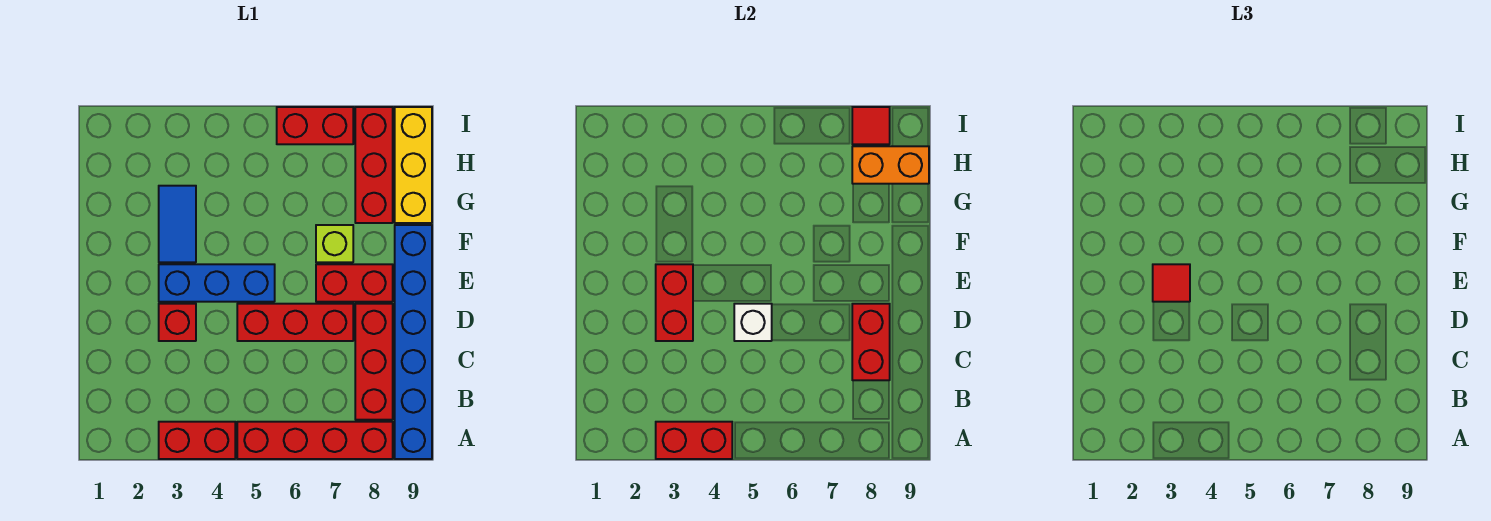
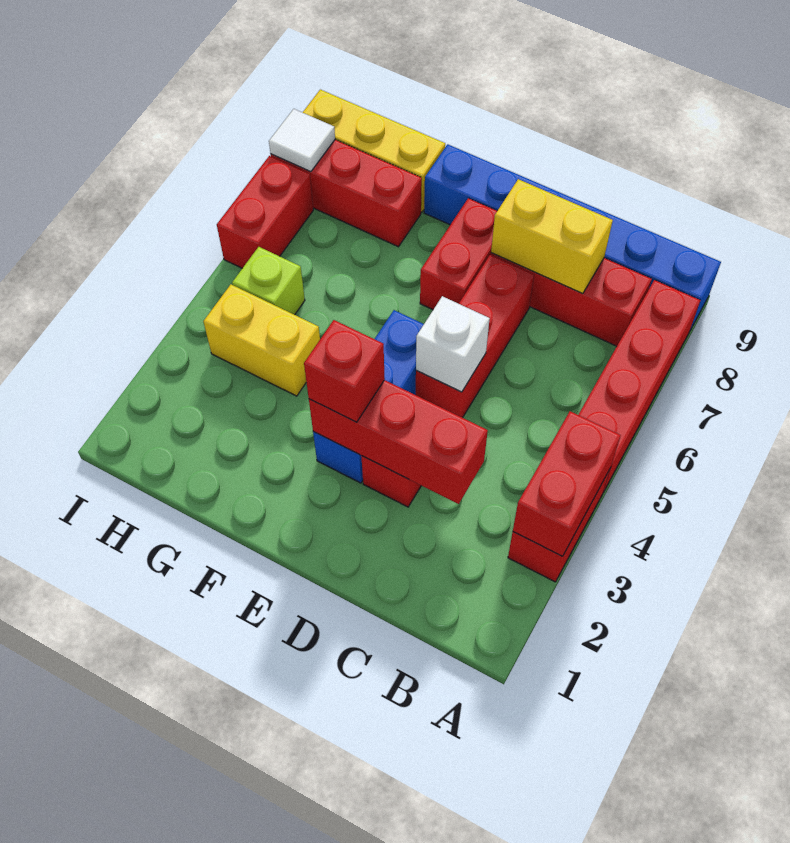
red brick C8:D8 level 2 -> yellow brick C8:D8 level 2
red brick D3:E3 level 2 -> red brick C3:E3 level 2
red tile E3 level 3 -> red brick E3 level 3
blue tile F3:G3 level 1 -> none
lime brick F7 level 1 -> lime brick H5 level 1
none -> yellow brick G4:H4 level 1
orange brick H8:H9 level 2 -> none
red tile I8 level 2 -> white tile I8 level 2

